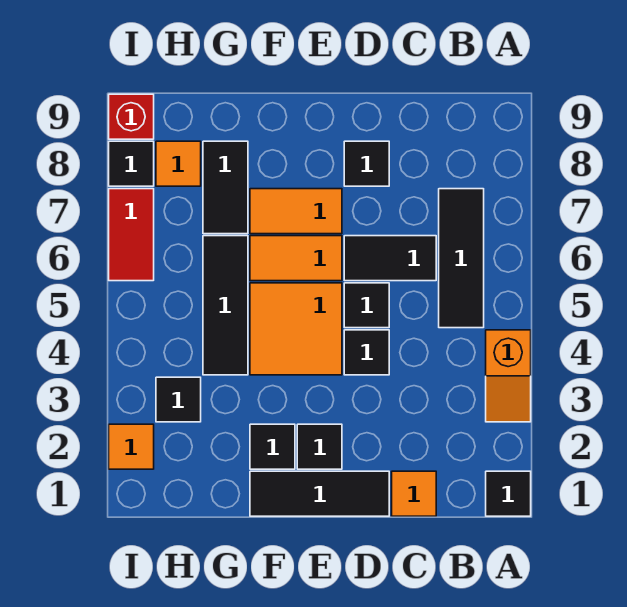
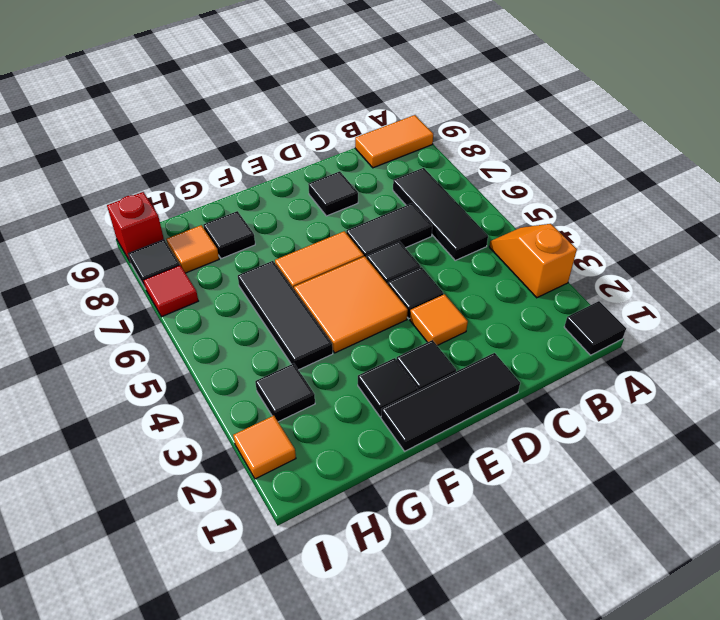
orange slope A3:A4 level 1 top 4 -> orange slope A3:A4 level 1 top 3
orange tile C1 level 1 -> orange tile D3 level 1
orange tile E7:F7 level 1 -> orange tile A9:B9 level 1
black tile G7:G8 level 1 -> black tile G8 level 1
red tile I6:I7 level 1 -> red tile I7 level 1

